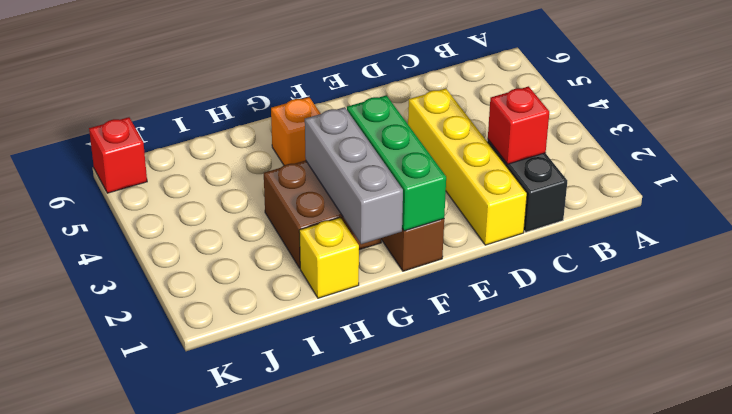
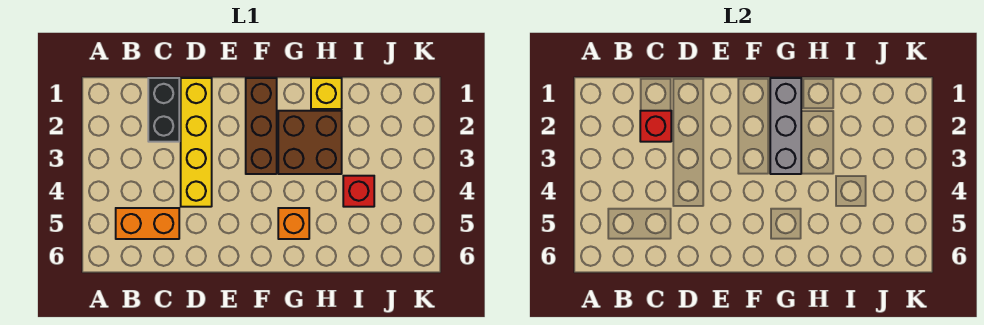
none -> orange brick B5:C5 level 1
green brick F1:F3 level 2 -> none
red brick K6 level 1 -> red brick I4 level 1

